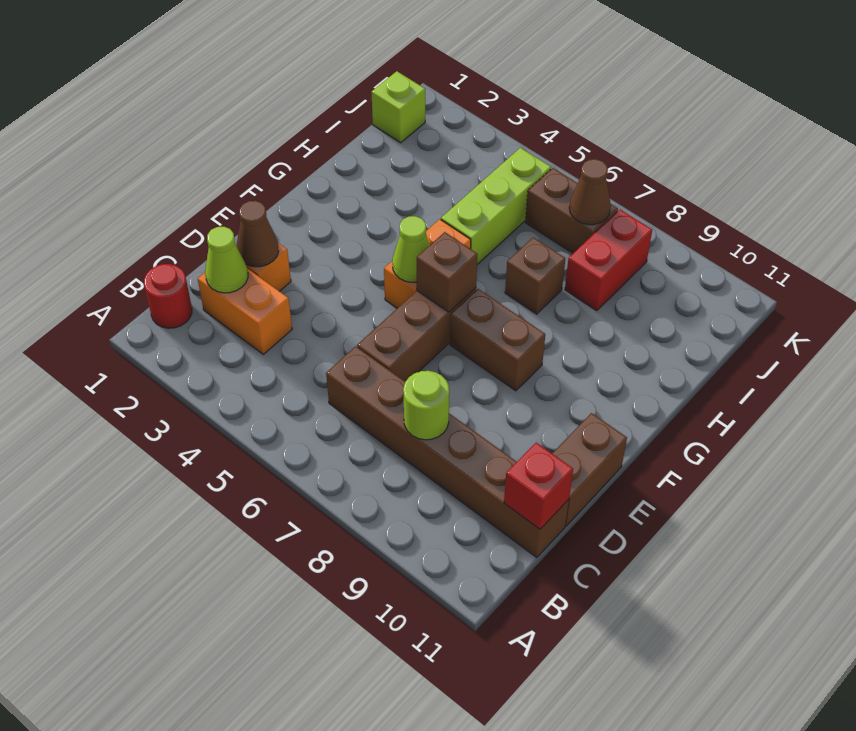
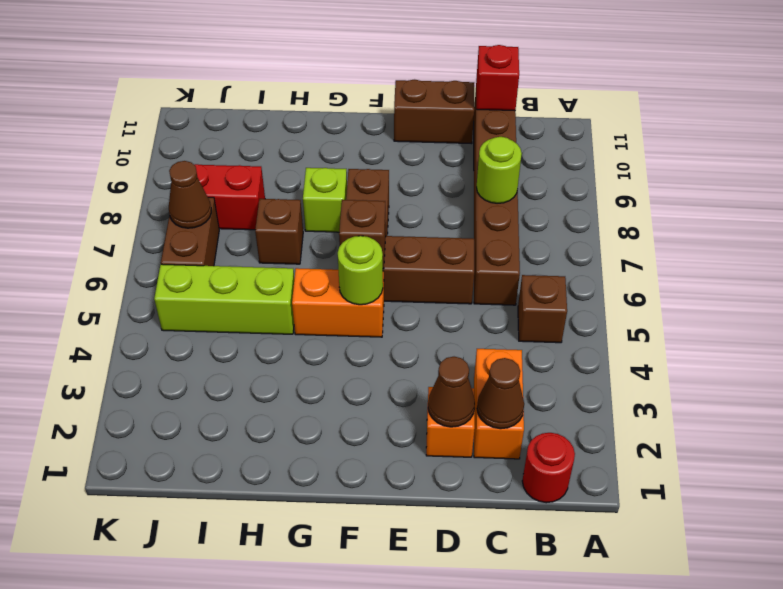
none -> brown brick B5 level 1
lime cone C2 level 2 -> brown cone C2 level 2
lime cone F5 level 2 -> lime round brick F5 level 2
lime brick J1 level 1 -> lime brick G8 level 1

